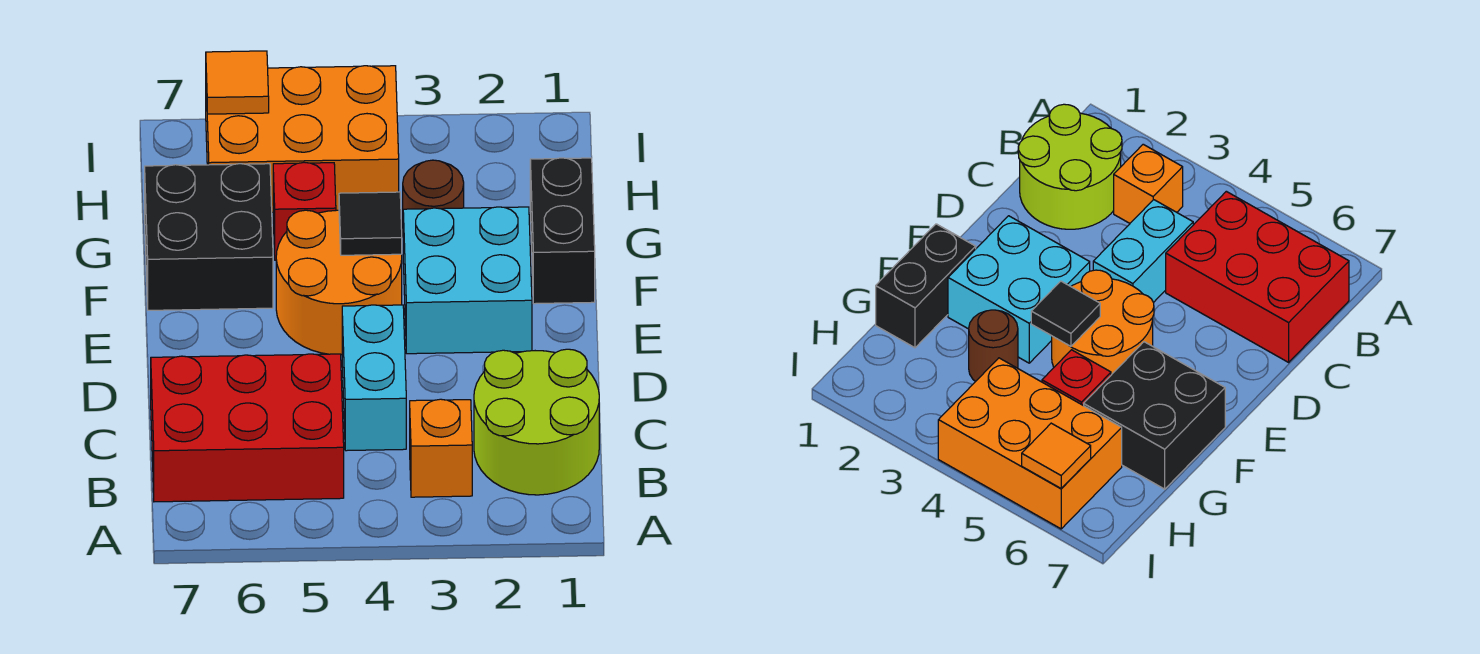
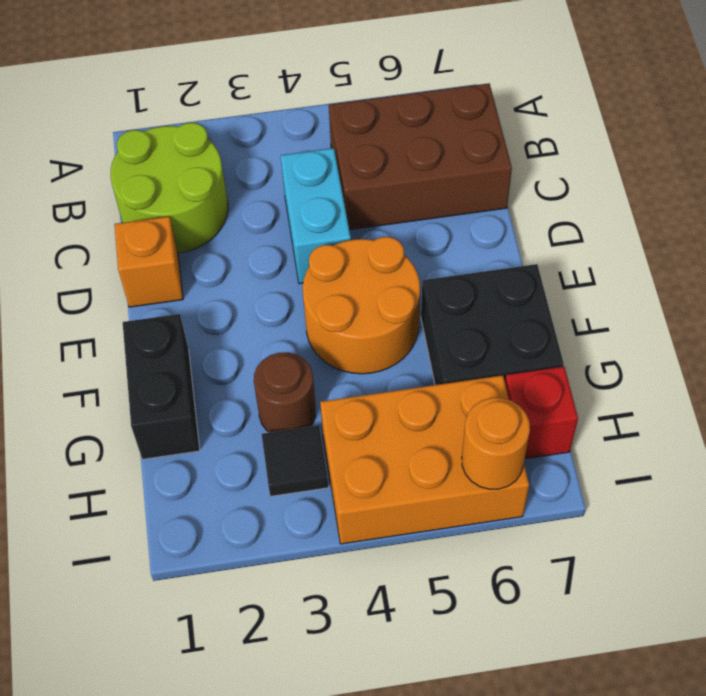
orange brick B3 level 1 -> orange brick D1 level 1
red brick B5:C7 level 1 -> brown brick B5:C7 level 1
cyan brick E2:F3 level 1 -> none
black tile F4 level 2 -> black tile H3 level 1
red brick G5 level 1 -> red brick H7 level 1
orange tile I6 level 2 -> orange round brick I6 level 2

